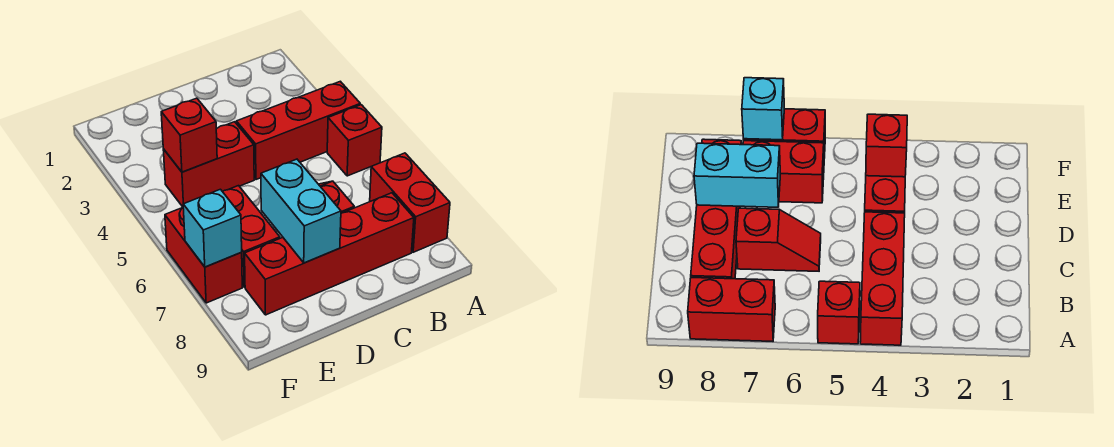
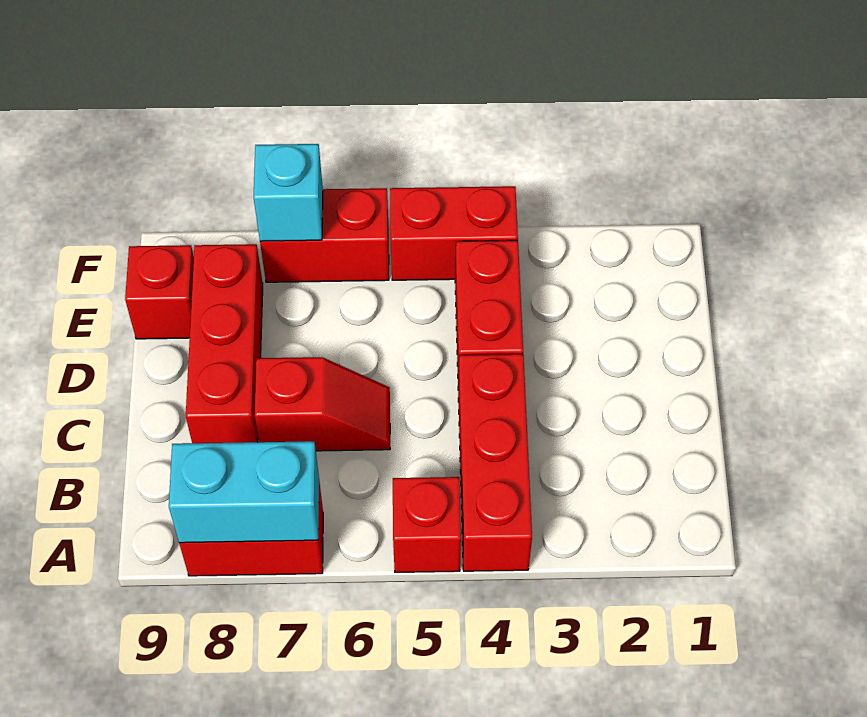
red brick B8:E8 level 1 -> red brick C8:E8 level 1
cyan brick D7:D8 level 2 -> cyan brick A7:A8 level 2
red brick E4 level 2 -> red brick E9 level 1
red brick E6:E7 level 1 -> red brick F4:F5 level 1

